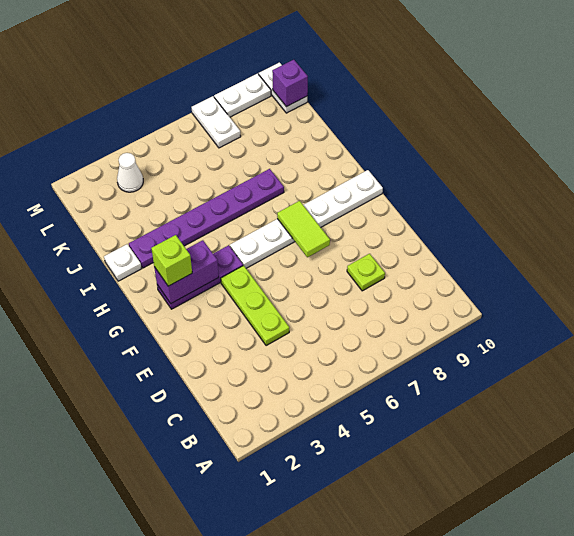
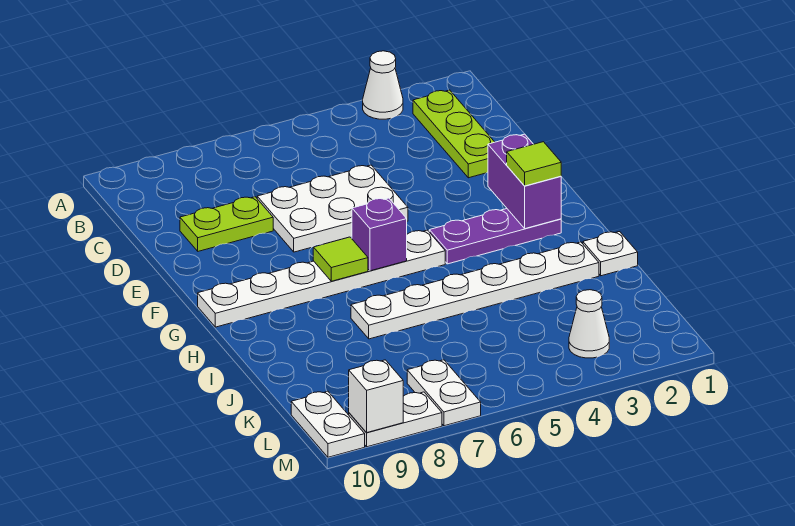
none -> white cone A3 level 1
lime plate D4:F4 level 1 -> lime plate B2:D2 level 1
none -> white plate D5:E7 level 1
lime plate D8 level 1 -> lime plate D8:D9 level 1
lime tile F7:G7 level 2 -> lime tile G7 level 2
purple brick G2:G3 level 2 -> purple brick F2:G2 level 2
lime brick G2 level 3 -> lime tile G2 level 3
purple plate I2:I7 level 1 -> white plate I2:I7 level 1
purple brick L10 level 2 -> purple brick G6 level 2
none -> white brick M9 level 2

